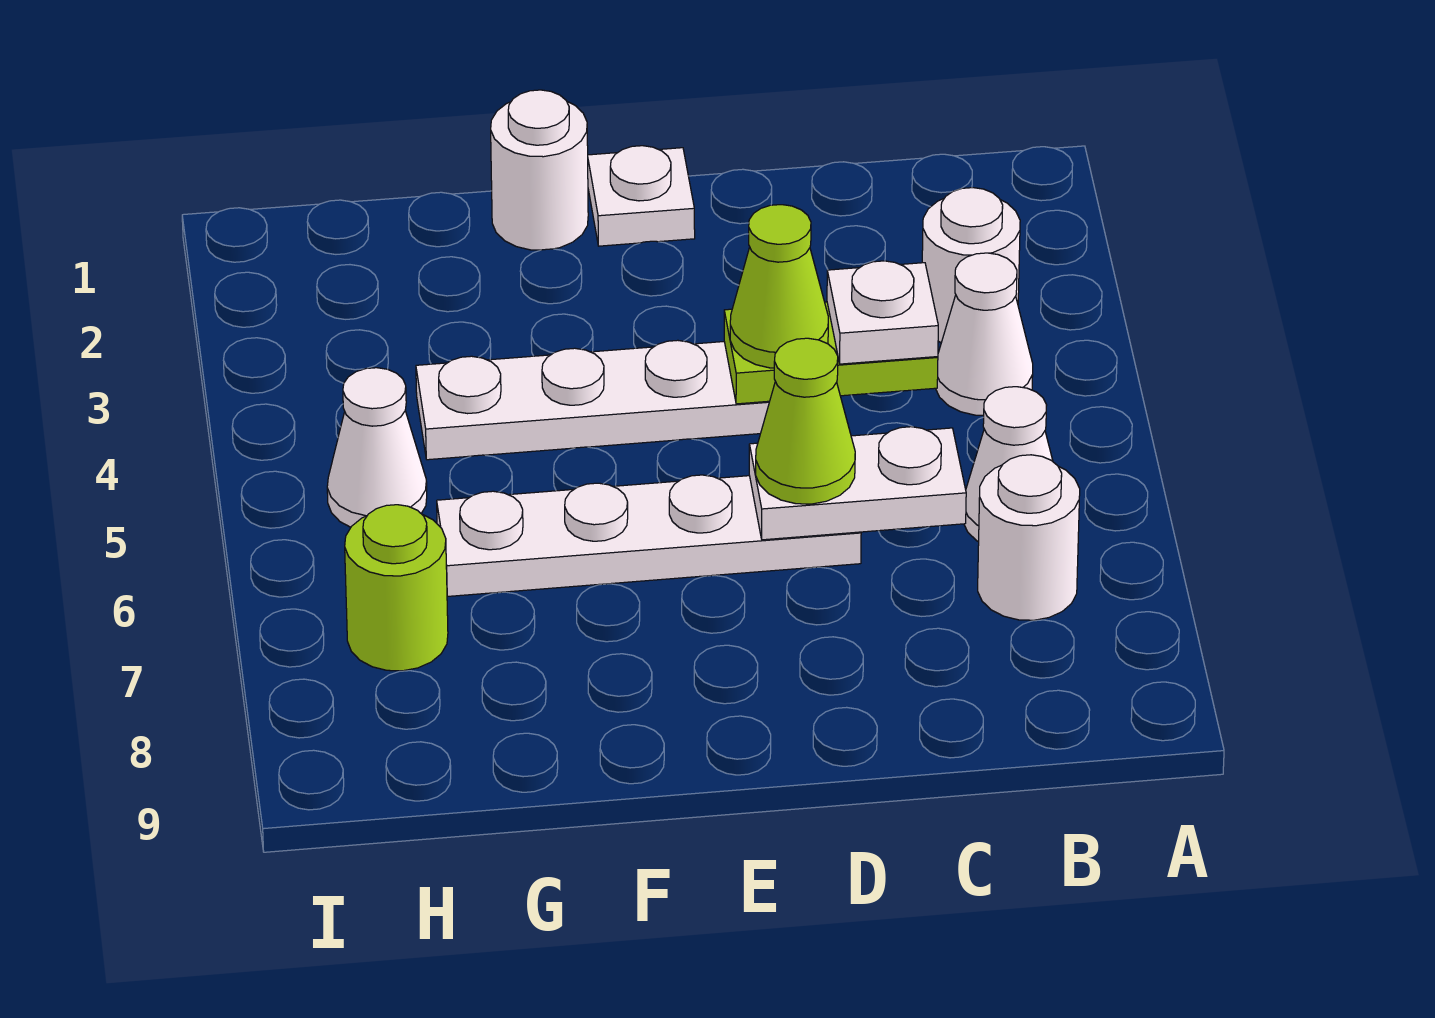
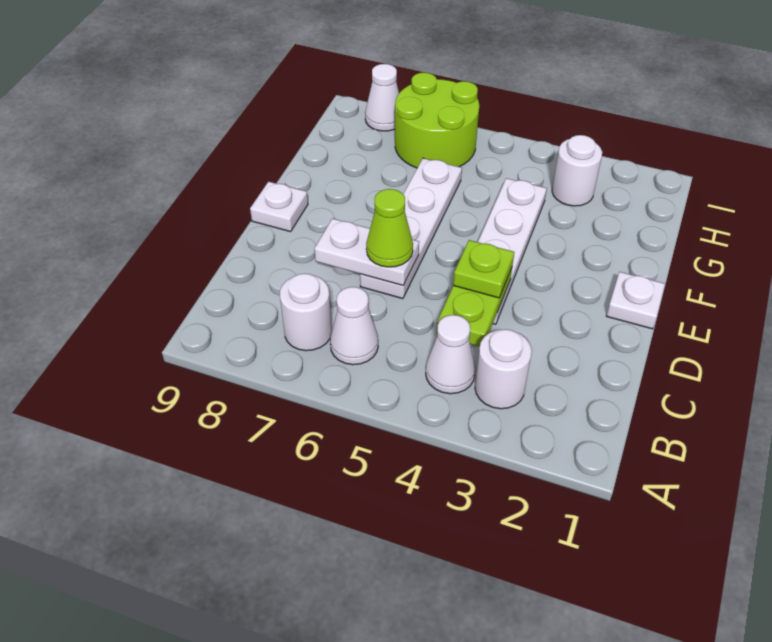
white plate C4 level 3 -> white plate E9 level 1
white plate C6:D6 level 2 -> white plate D6:D7 level 2
lime cone D4 level 3 -> lime plate D4 level 3
white round brick F1 level 1 -> white round brick H3 level 1
white cone H5 level 1 -> white cone I8 level 1
lime round brick H7 level 1 -> lime round brick H6:I7 level 1

